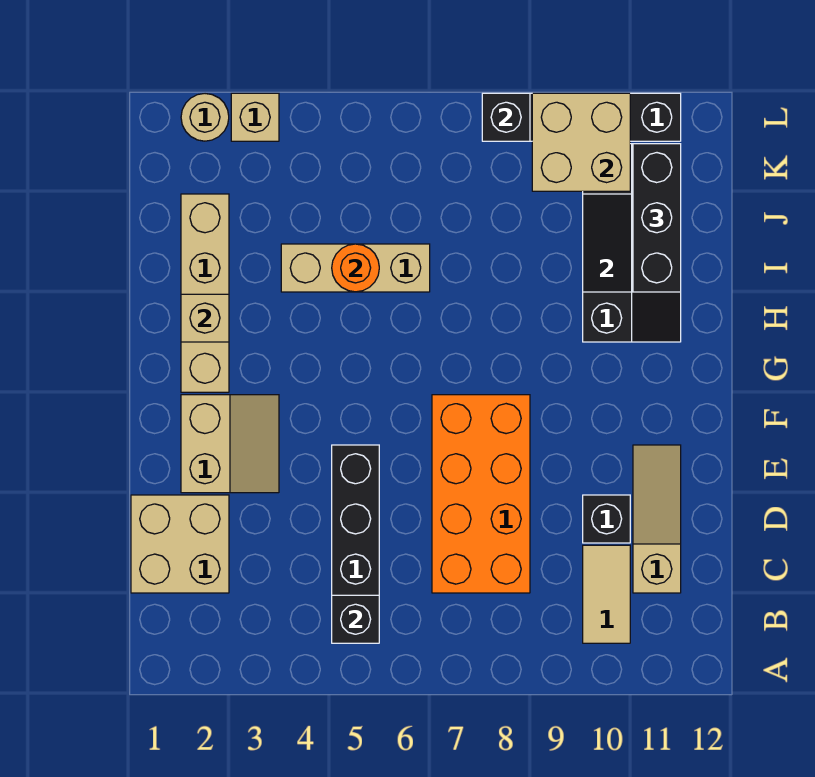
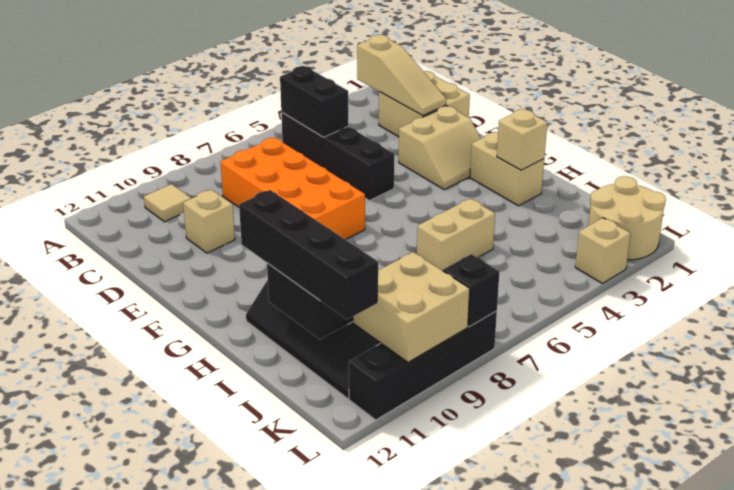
black brick B5 level 2 -> black brick B5:C5 level 2
tan tile B10:C10 level 1 -> tan tile B10 level 1
tan slope C11:E11 level 1 top C -> tan slope B2:D2 level 2 top B
black brick D10 level 1 -> tan brick D10 level 1
tan slope E2:F3 level 1 top 2 -> tan slope E2:F3 level 1 top E
tan brick G2:J2 level 1 -> tan brick G2:H2 level 1
tan brick I4:I6 level 1 -> tan brick I5:I6 level 1
orange round brick I5 level 2 -> none
black brick I11:K11 level 3 -> black brick H11:K11 level 3
tan round brick L2 level 1 -> tan round brick K1:L2 level 1

